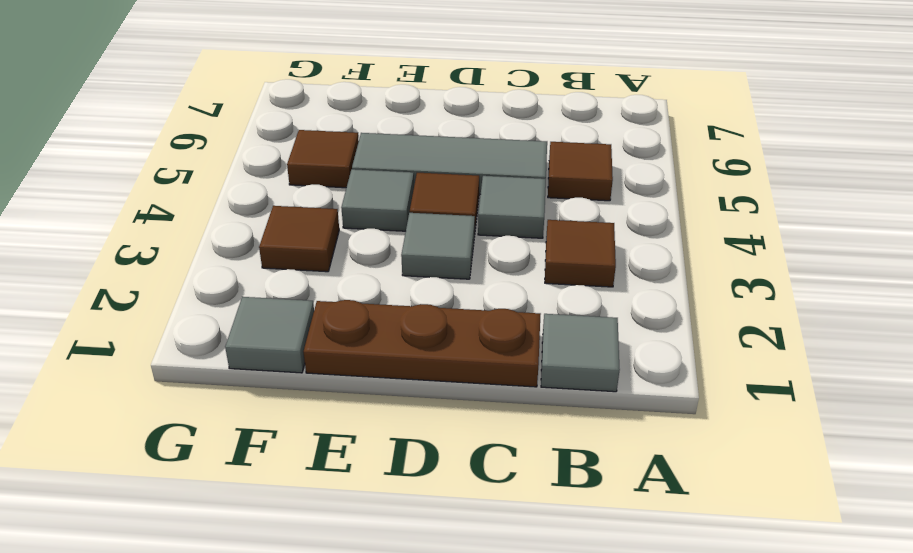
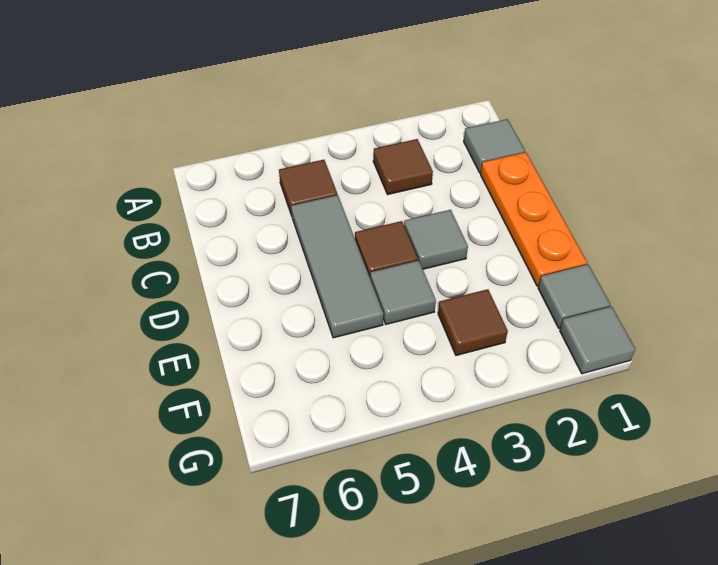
brown plate C1:E1 level 1 -> orange plate C1:E1 level 1
grey tile C4 level 1 -> grey tile G1 level 1
brown tile F5 level 1 -> none

